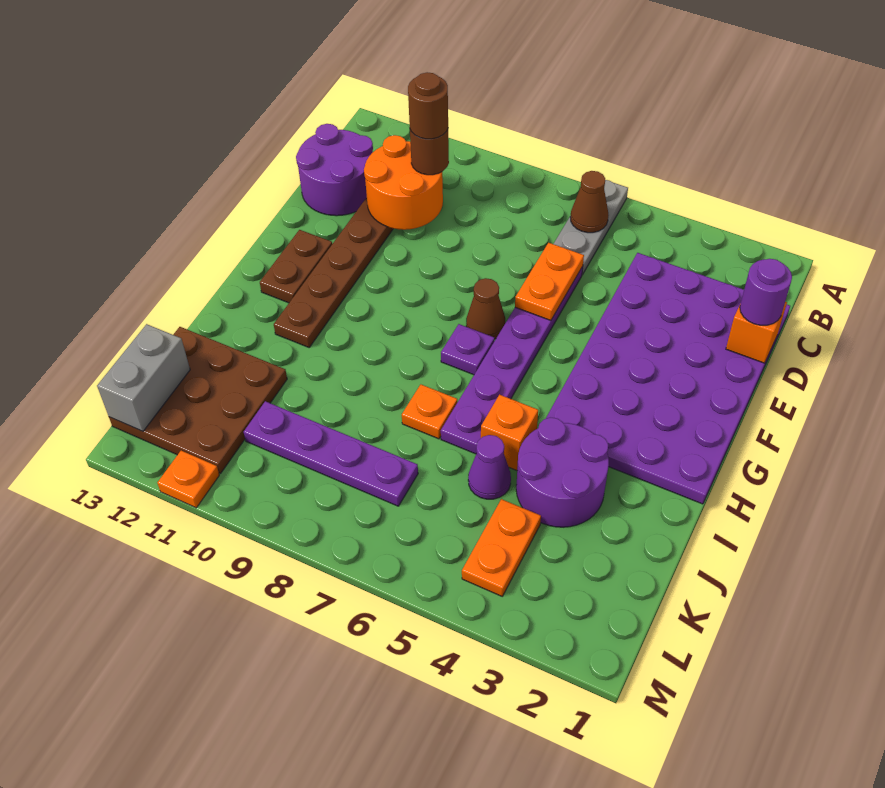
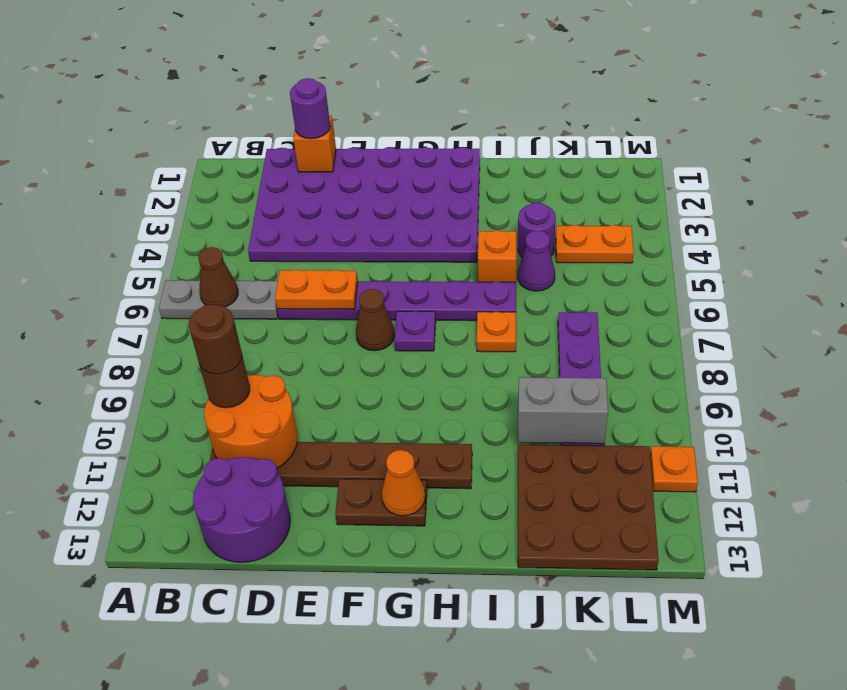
none -> orange cone G12 level 2
purple round brick I3:J4 level 1 -> purple round brick J4 level 1
grey brick K13:L13 level 2 -> grey brick J10:K10 level 2

